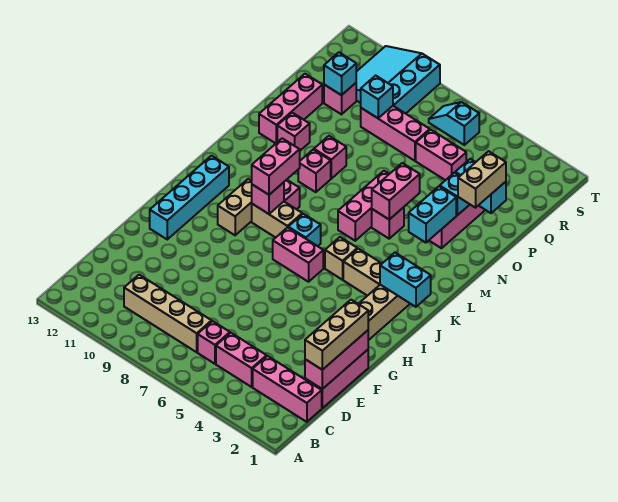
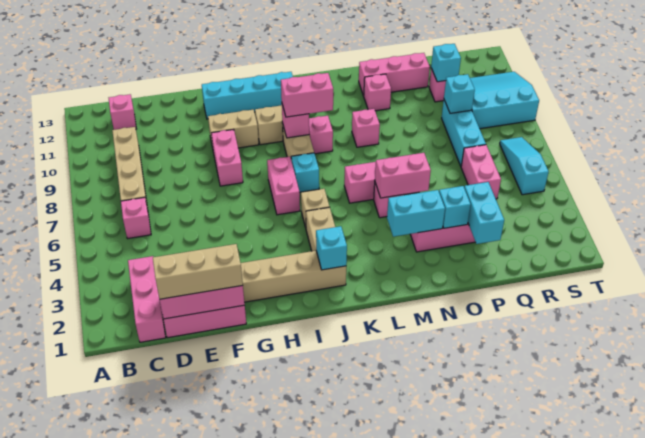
pink brick C4:C5 level 1 -> pink brick G8:G9 level 1
cyan brick J1:J2 level 2 -> cyan brick J2 level 2
pink brick N9 level 1 -> pink brick C12 level 1
tan brick O2:P2 level 3 -> tan brick G10:H10 level 1
pink brick Q7:Q9 level 1 -> cyan brick Q7:Q9 level 1
cyan slope S6:S7 level 1 top 6 -> cyan slope S5:S7 level 1 top 5

